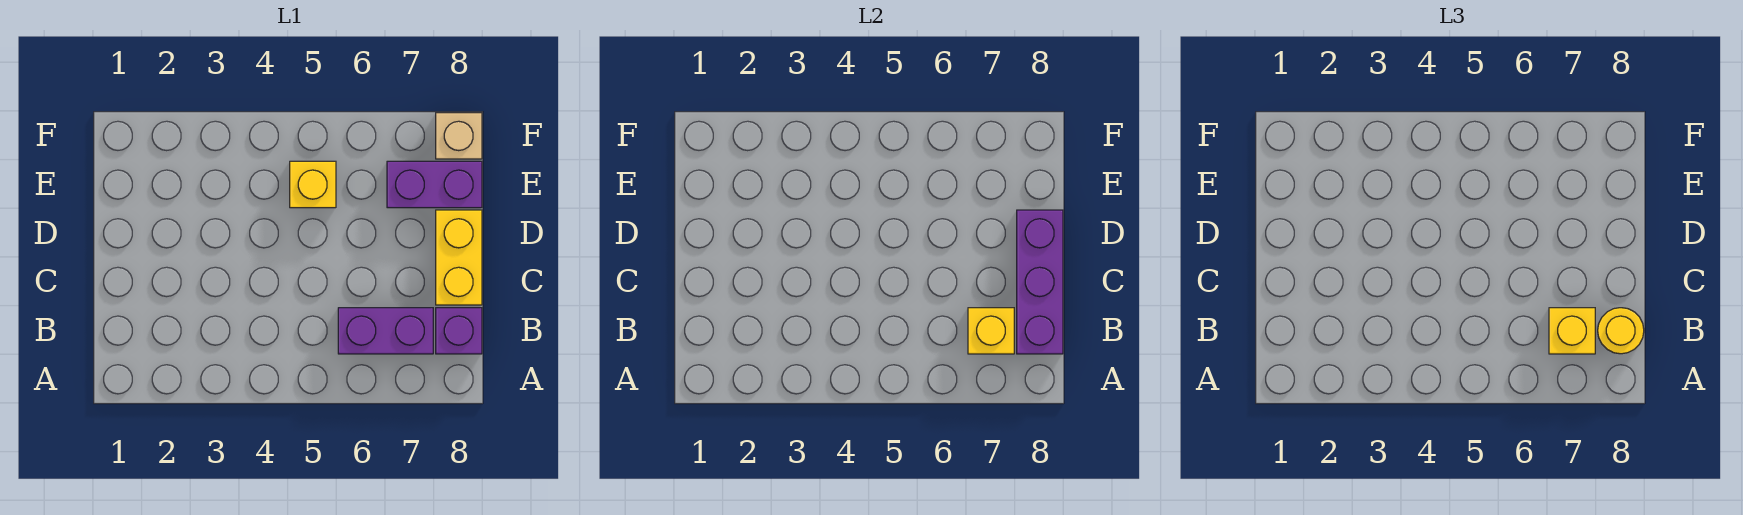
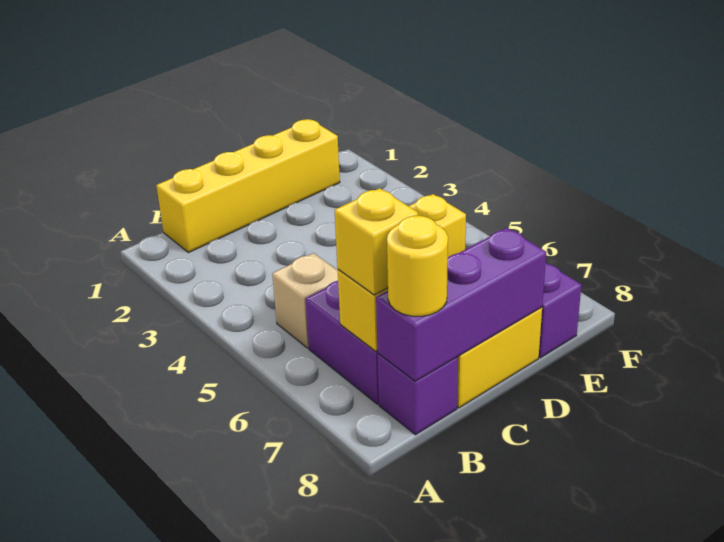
none -> yellow brick B1:E1 level 1
tan brick F8 level 1 -> tan brick B5 level 1

